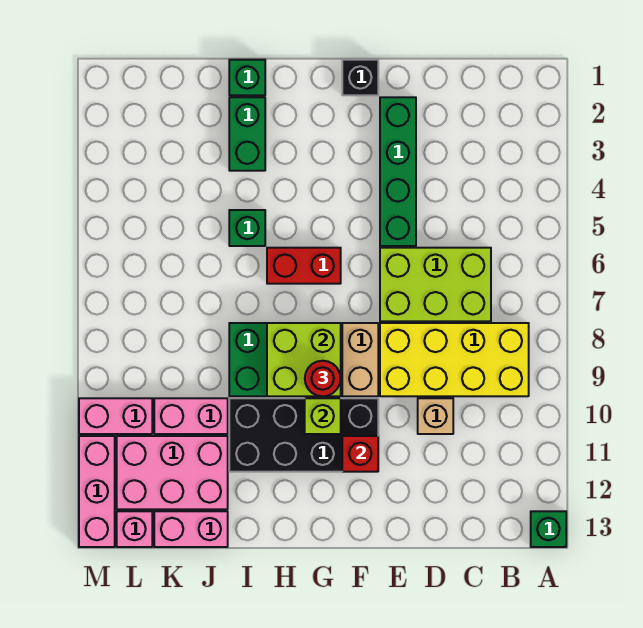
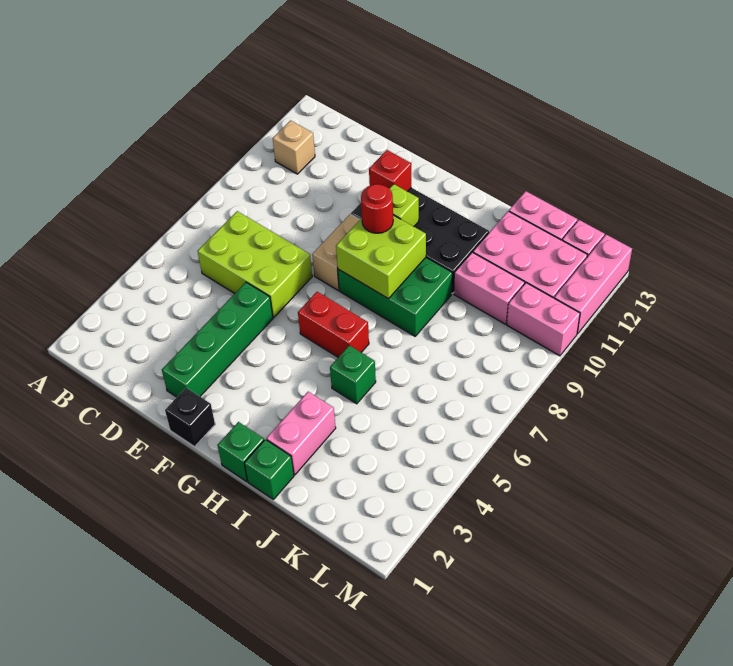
green brick A13 level 1 -> green brick H1 level 1
yellow brick B8:E9 level 1 -> none
tan brick D10 level 1 -> tan brick B11 level 1
green brick I2:I3 level 1 -> pink brick I2:I3 level 1

